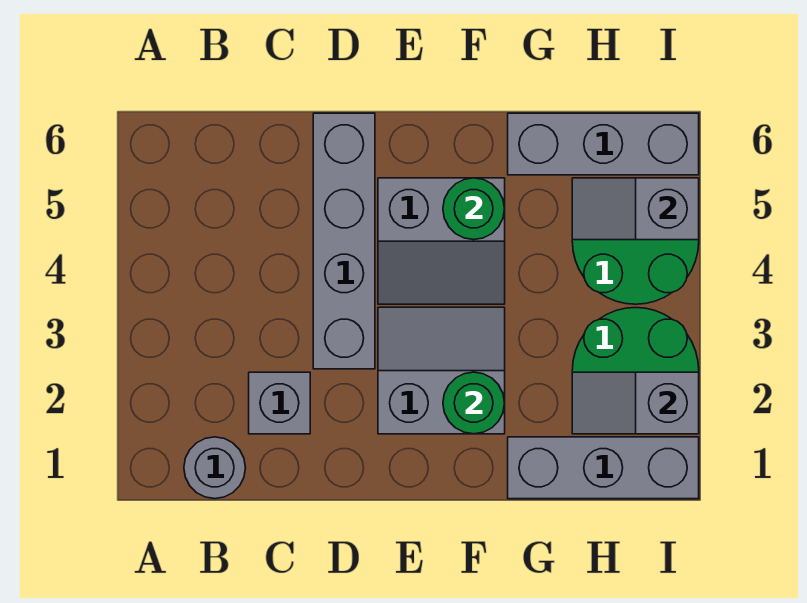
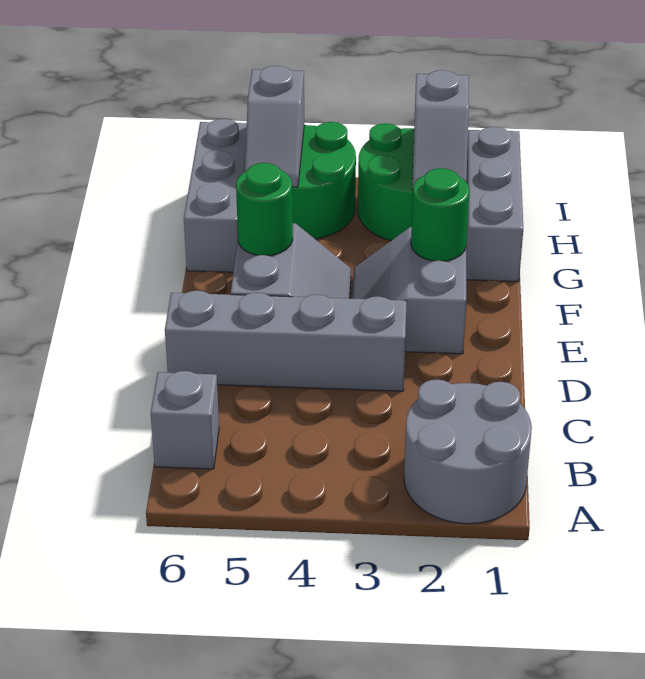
grey round brick B1 level 1 -> grey round brick A1:B2 level 1
grey brick C2 level 1 -> grey brick B6 level 1

